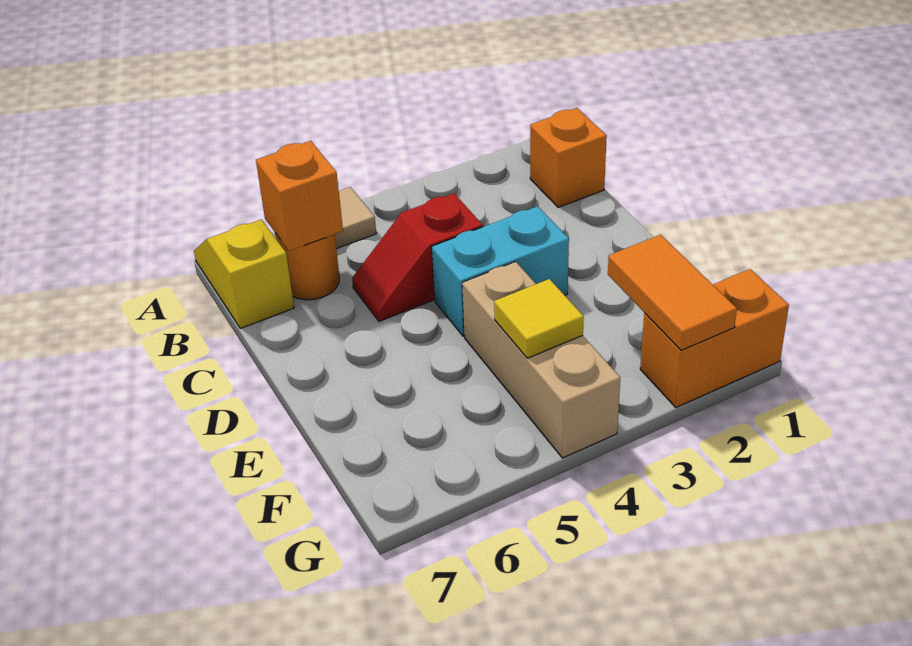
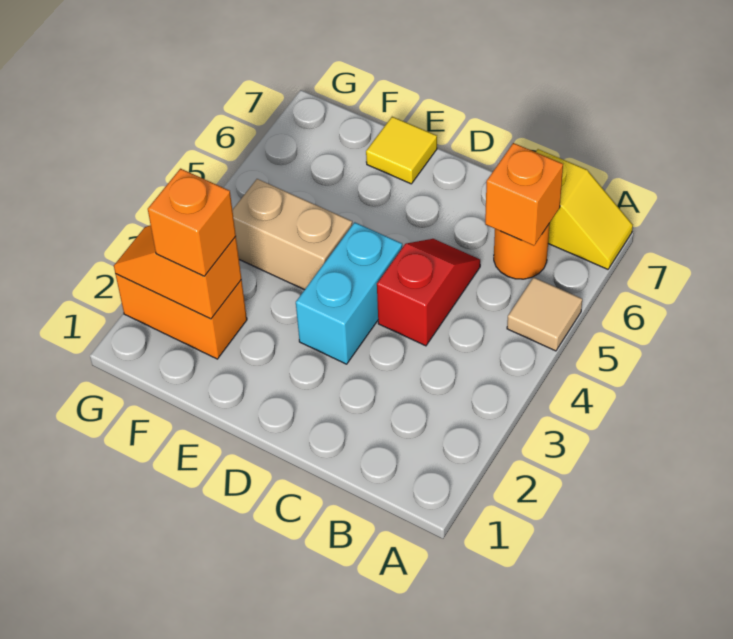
orange brick B1 level 1 -> orange brick F2 level 3
tan brick E4:G4 level 1 -> tan brick E4:F4 level 1
orange tile F2:G2 level 2 -> orange slope F2:G2 level 2 top F
yellow tile F4 level 2 -> yellow tile E7 level 1
orange brick G1:G2 level 1 -> orange brick F2:G2 level 1

